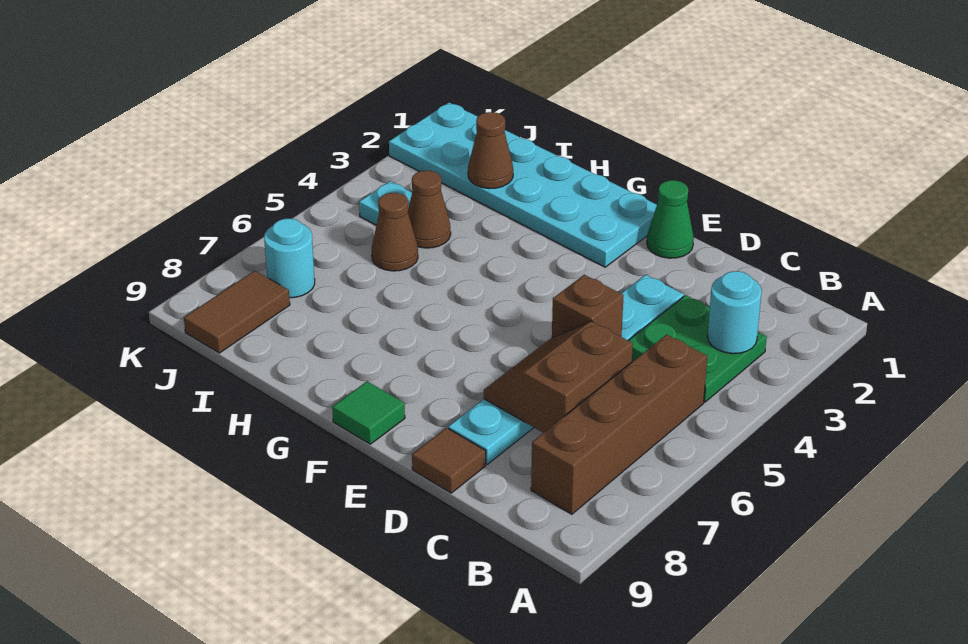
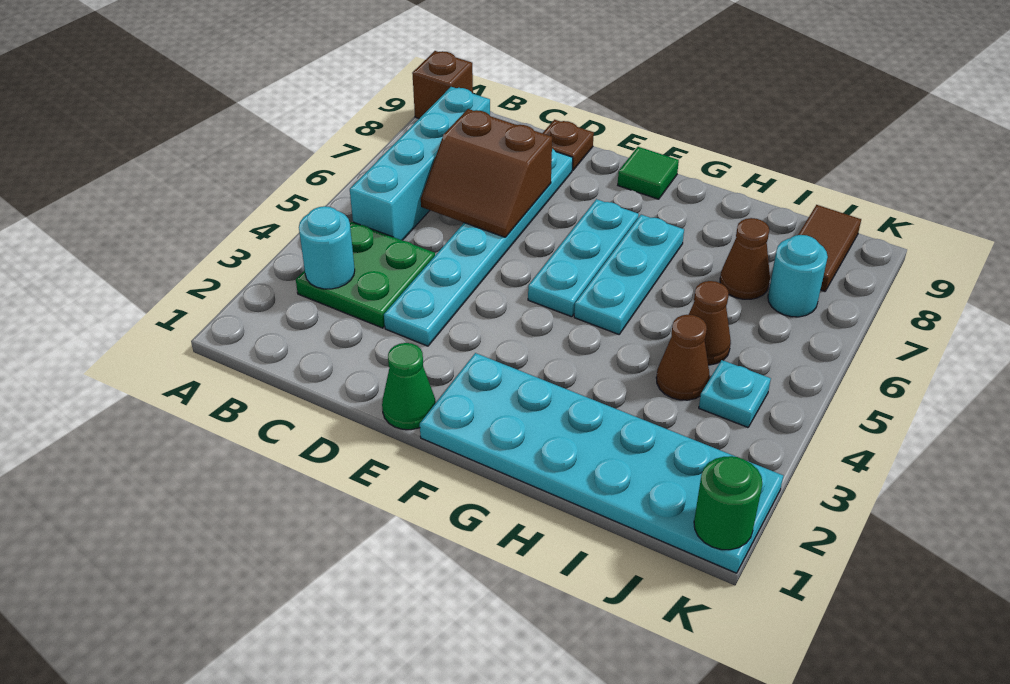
brown brick B5:B8 level 1 -> cyan brick B5:B8 level 1
brown slope C6:D7 level 2 top C -> brown slope C6:D7 level 2 top 7
brown brick D5 level 2 -> brown brick A9 level 1
brown tile D9 level 1 -> brown plate D9 level 1
none -> cyan plate F5:F7 level 1
none -> cyan plate G5:G7 level 1
brown cone I2 level 2 -> brown cone I7 level 1
none -> green round brick K1 level 2

